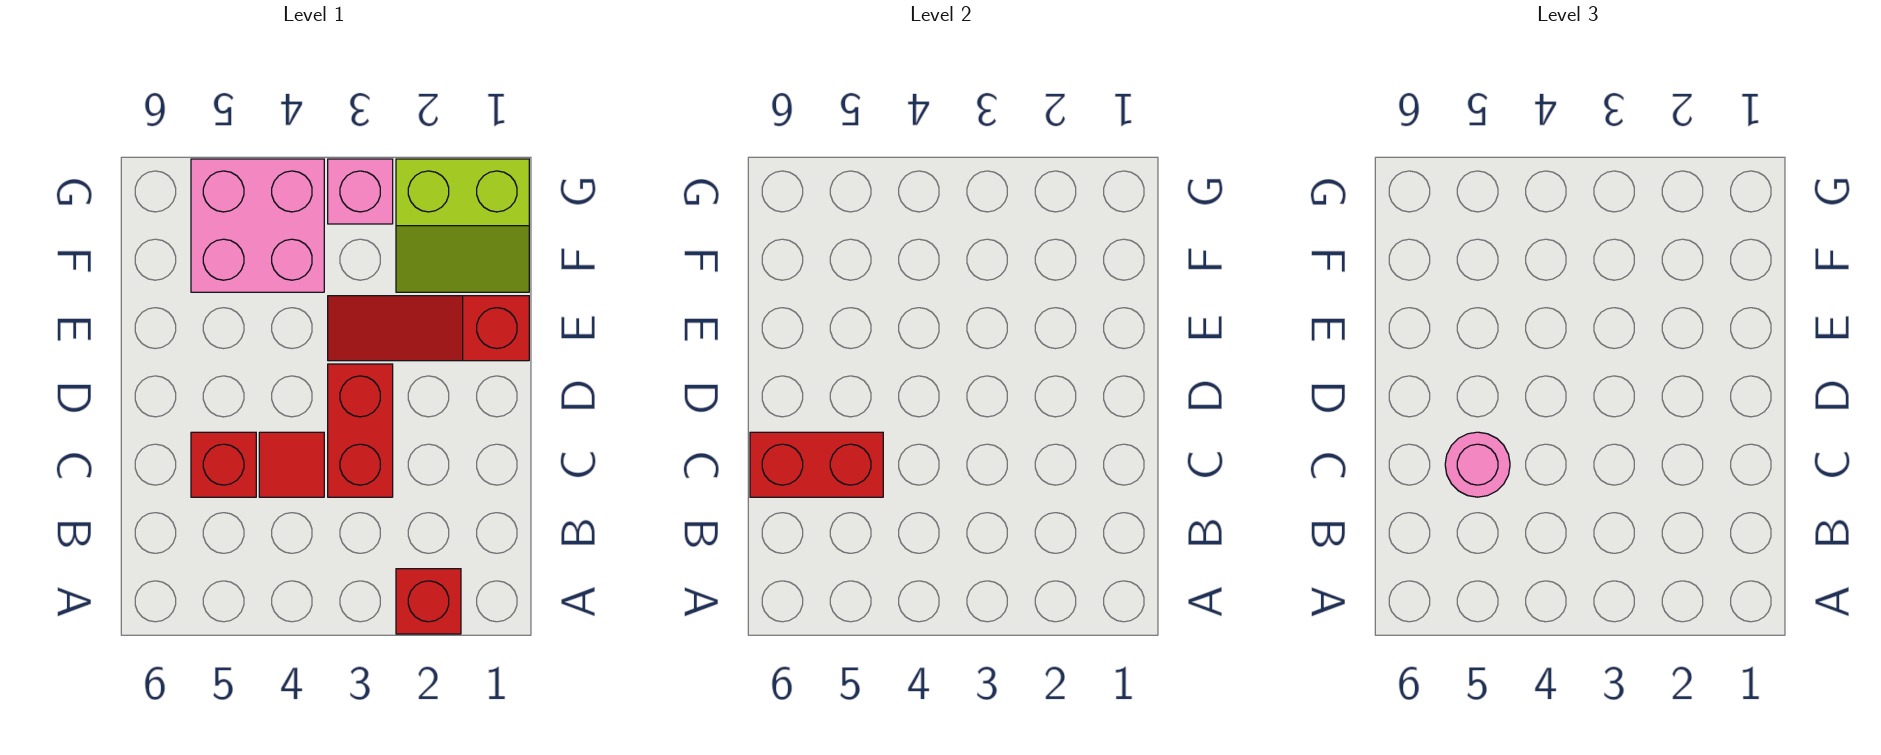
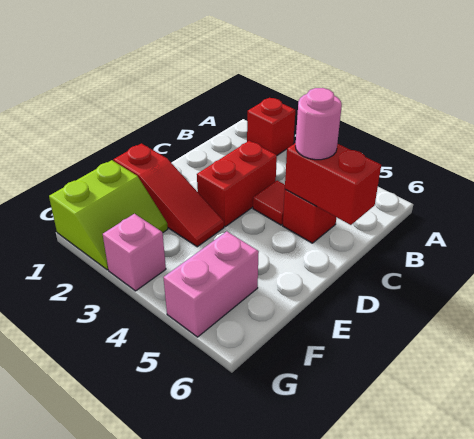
lime slope F1:G2 level 1 top G -> lime slope F1:G2 level 1 top 1
pink brick F4:G5 level 1 -> pink brick F5:G5 level 1

